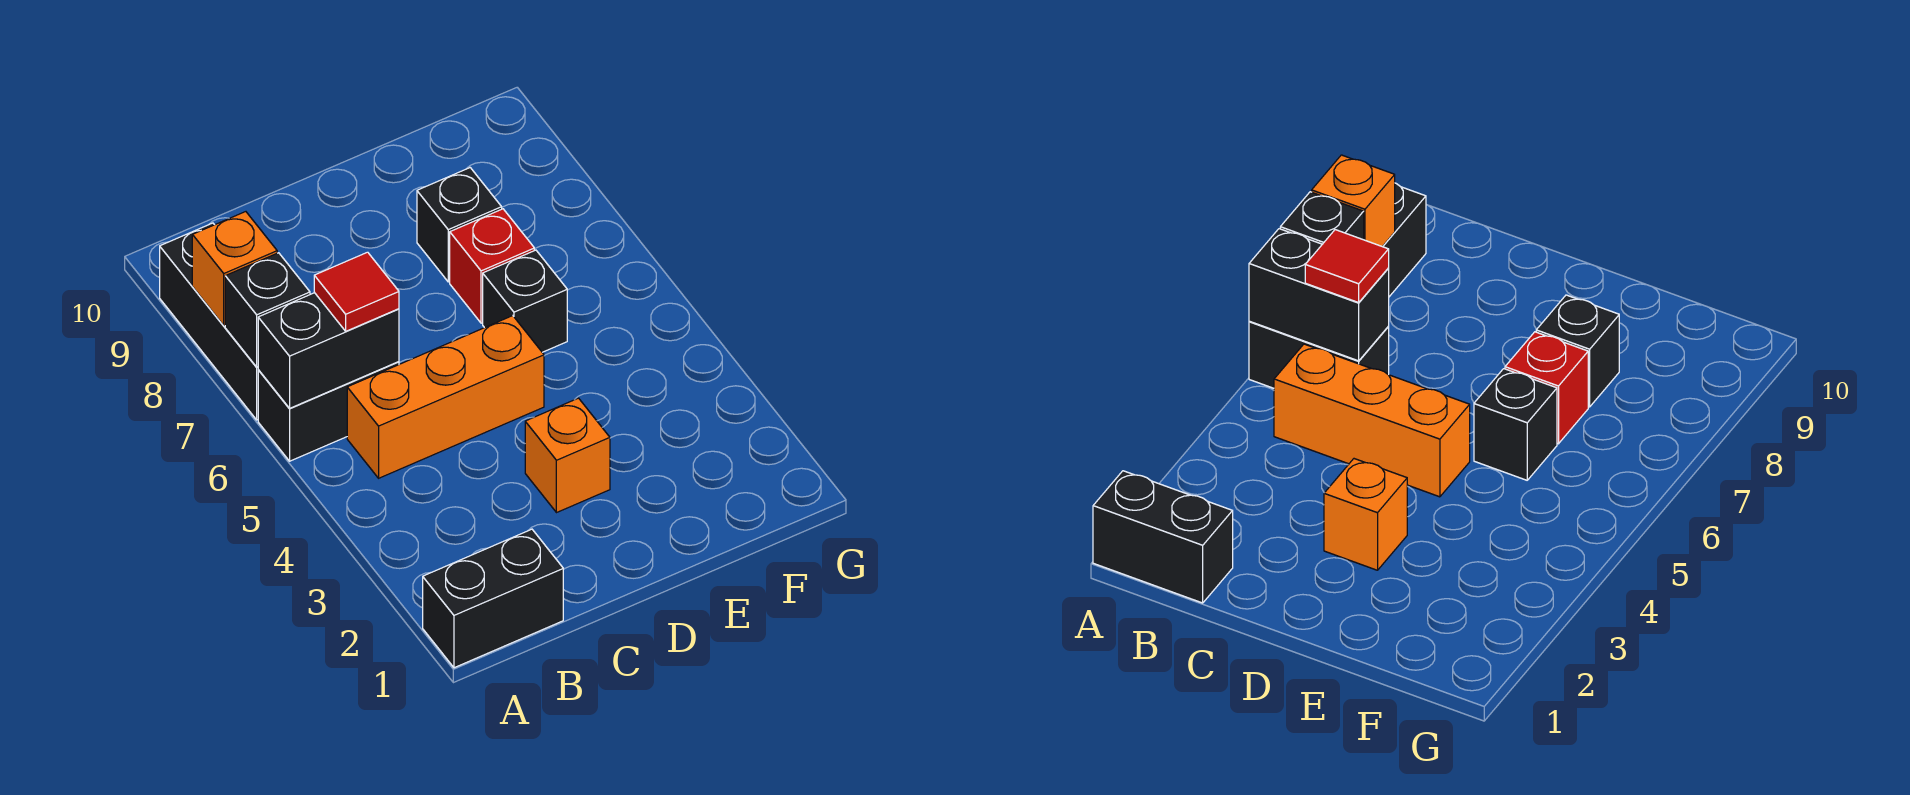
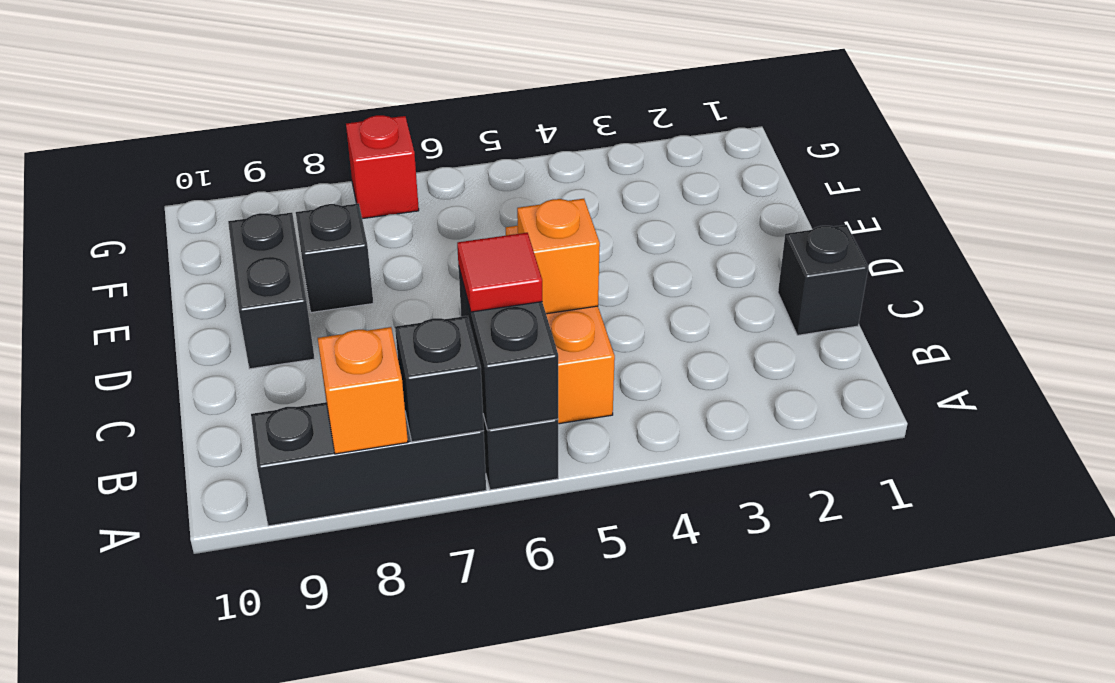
black brick A1:B1 level 1 -> black brick D9:E9 level 1
orange brick D3 level 1 -> orange brick C5 level 2
black brick E6 level 1 -> black brick C1 level 1
red brick E7 level 1 -> red brick G7 level 1

